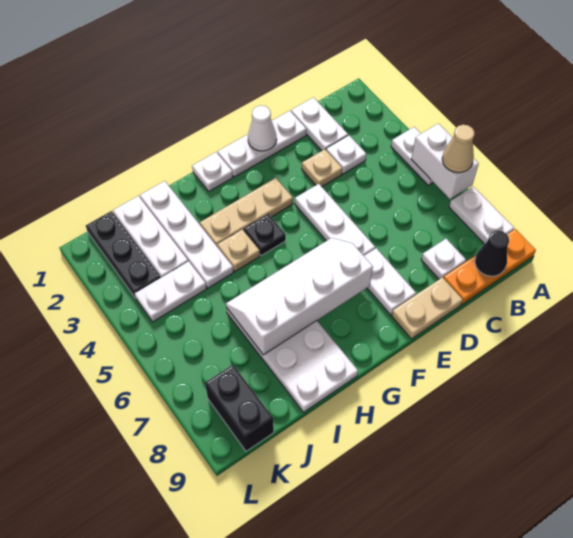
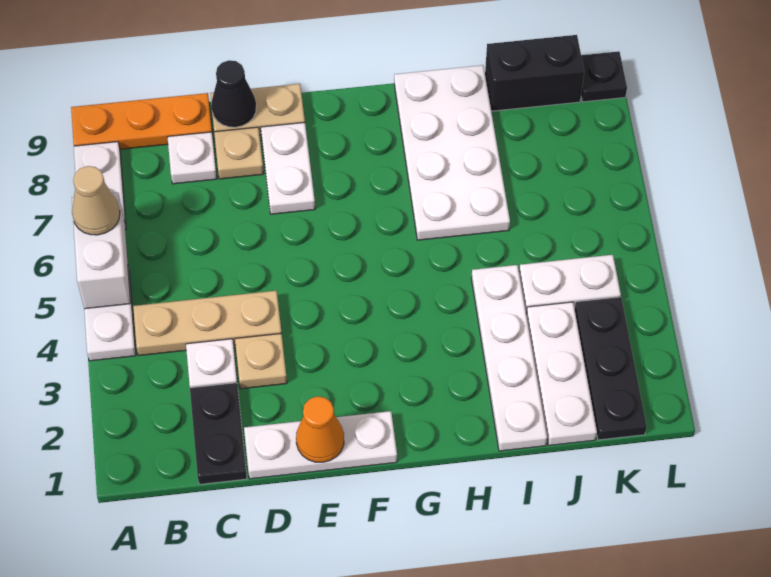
black cone B9 level 2 -> black cone D9 level 2
white plate C1:C2 level 1 -> black plate C1:C2 level 1
white cone E1 level 2 -> orange cone E1 level 2
white plate E4:E6 level 1 -> none
tan plate F3:H3 level 1 -> tan plate B4:D4 level 1
white slope F6:I7 level 2 top 7 -> none
white plate G1 level 1 -> none
black plate G4 level 1 -> black plate L9 level 1
tan plate H4 level 1 -> tan plate D8 level 1
black brick K8:K9 level 1 -> black brick J9:K9 level 1

